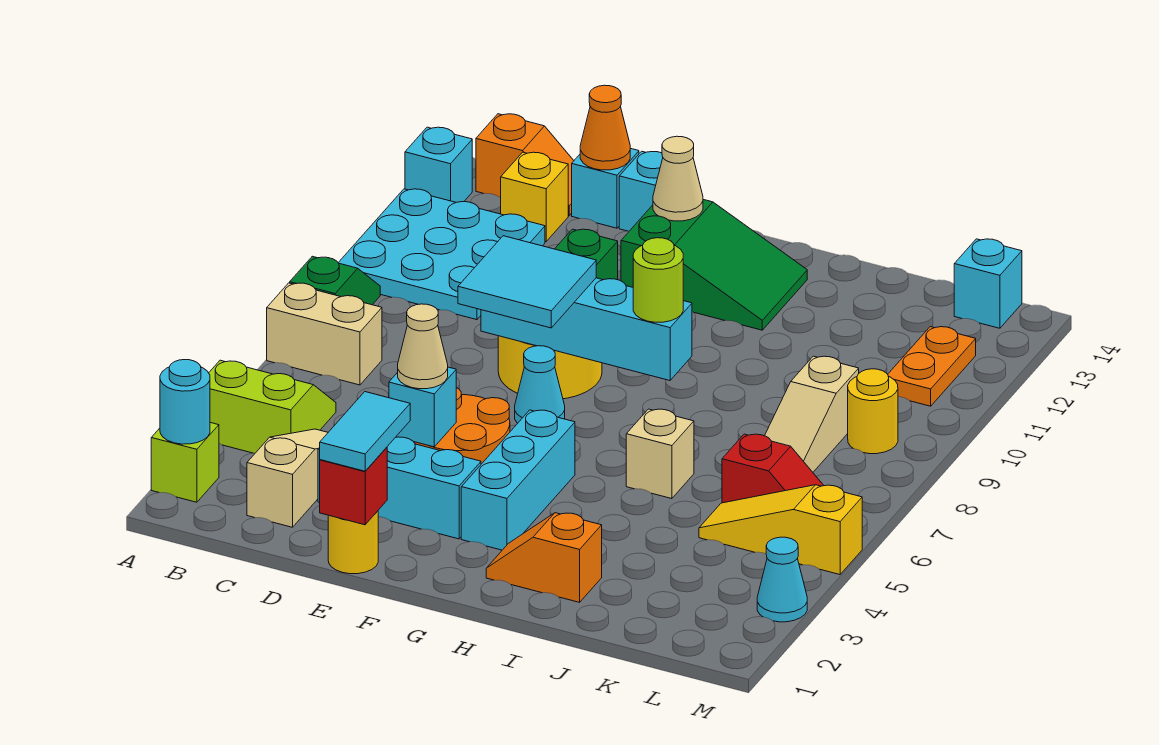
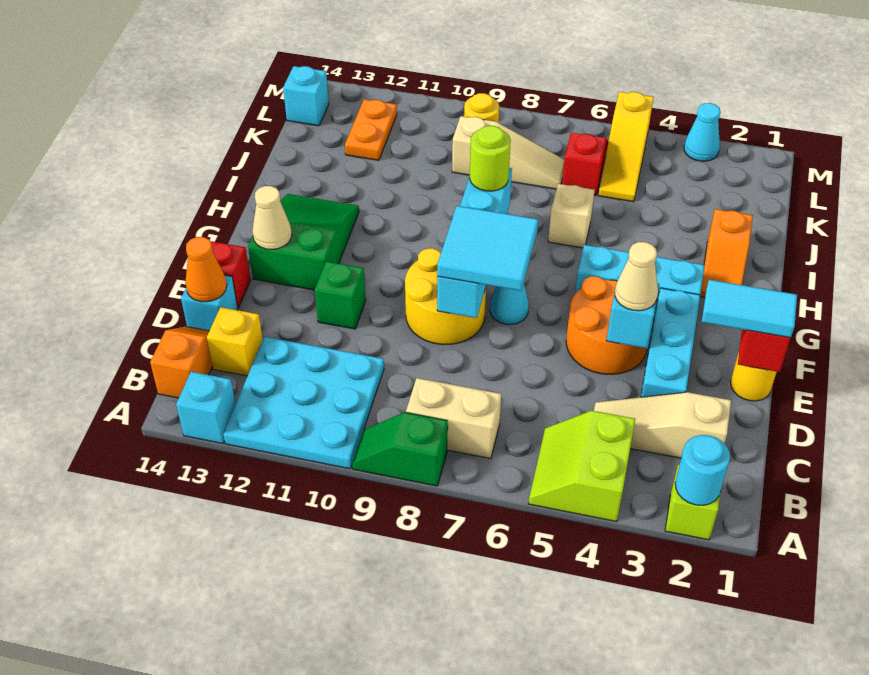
tan brick A7:B7 level 1 -> tan brick B7:B8 level 1
cyan brick E14 level 1 -> red brick E14 level 1
orange plate L11:L12 level 1 -> orange plate K12:L12 level 1

